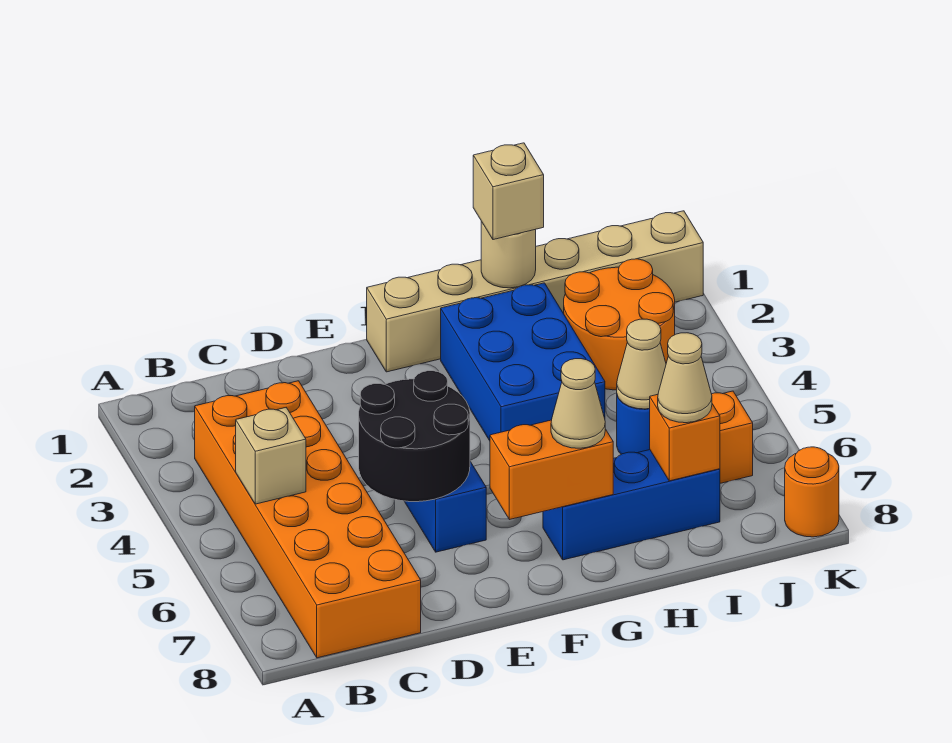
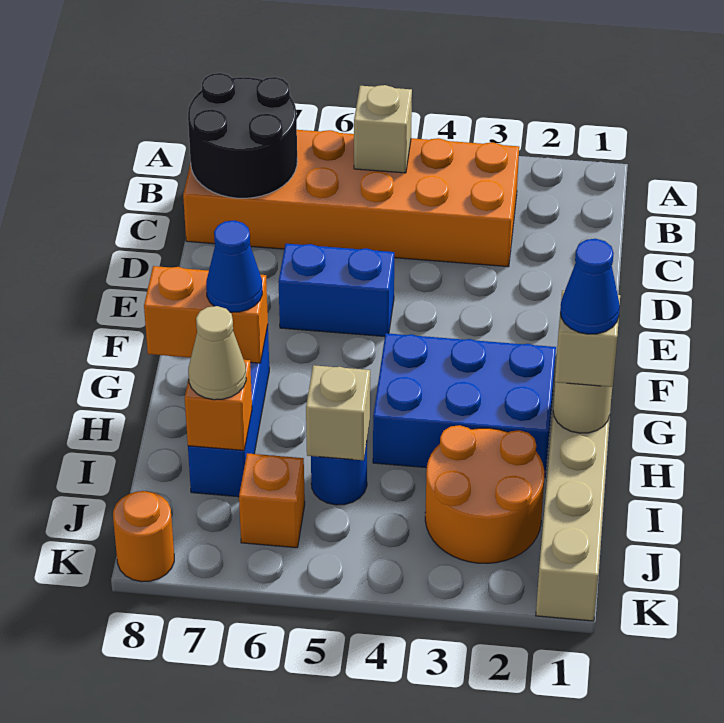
black round brick D5:E6 level 2 -> black round brick B7:C8 level 2
orange brick F7:G7 level 2 -> orange brick G7:G8 level 2
tan cone G7 level 3 -> blue cone G7 level 3
none -> blue cone H1 level 4
tan cone I5 level 2 -> tan brick I5 level 2

